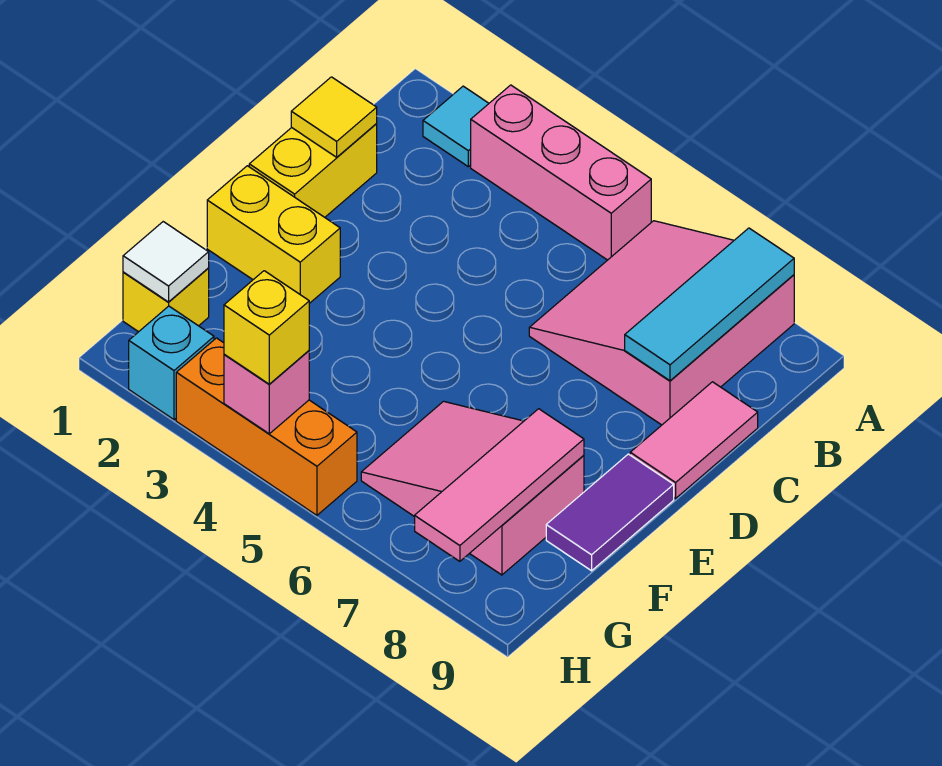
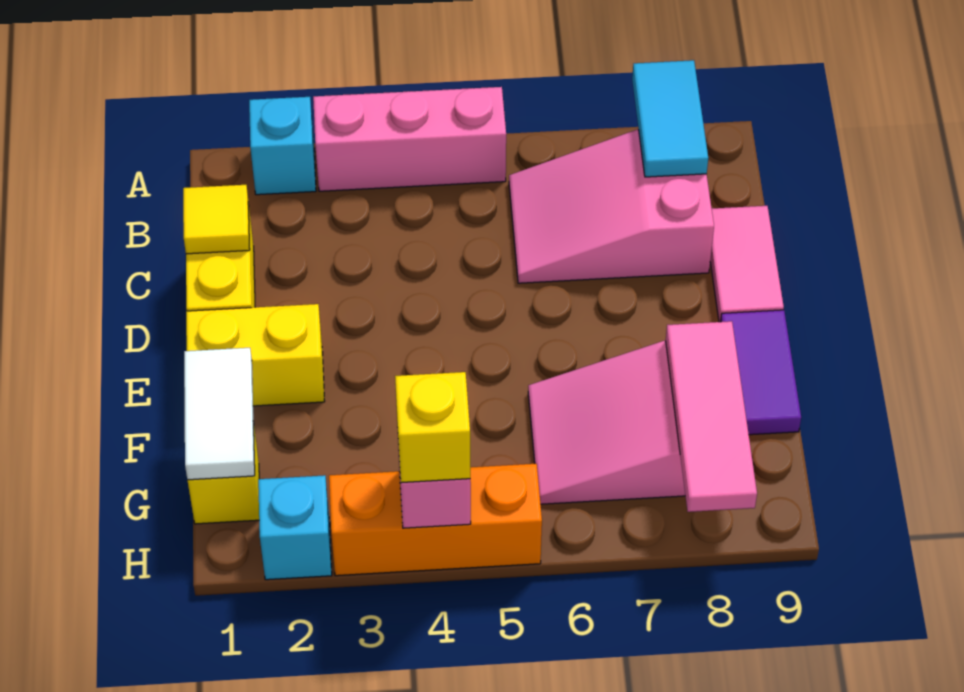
cyan tile A2 level 1 -> cyan brick A2 level 1
pink slope A6:C8 level 1 top 8 -> pink slope B6:C8 level 1 top 8
cyan tile A8:C8 level 2 -> cyan tile A8:B8 level 2
white tile G1 level 2 -> white tile F1:G1 level 2

